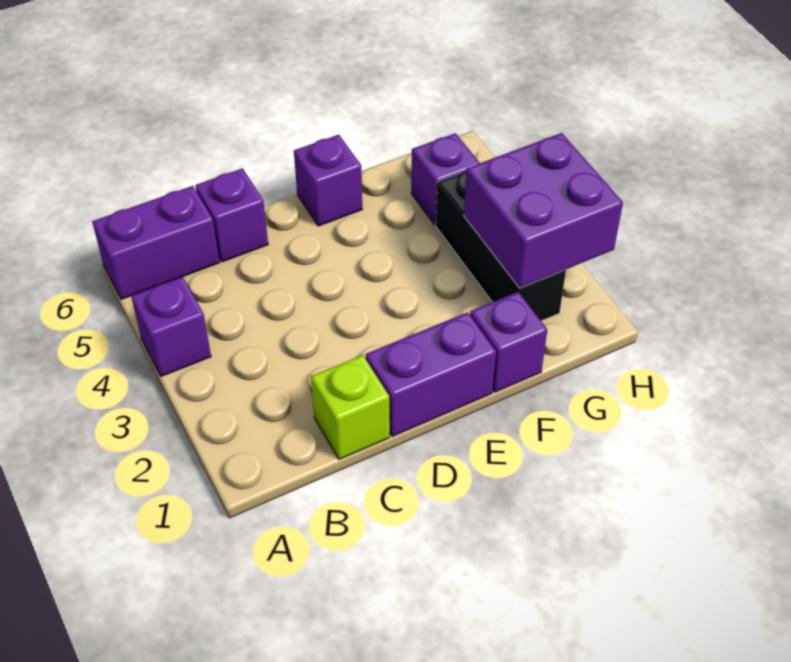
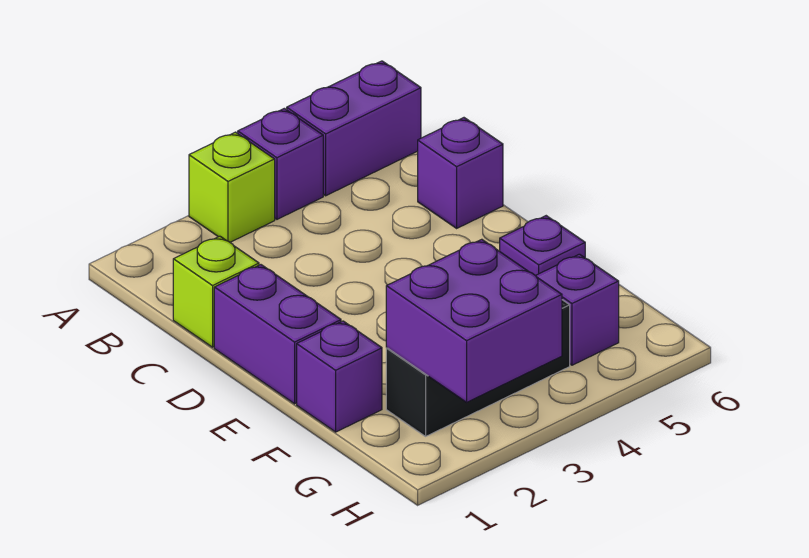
none -> lime brick A3 level 1
purple brick A6:B6 level 1 -> purple brick A5:A6 level 1
purple brick E6 level 1 -> purple plate E6 level 1

